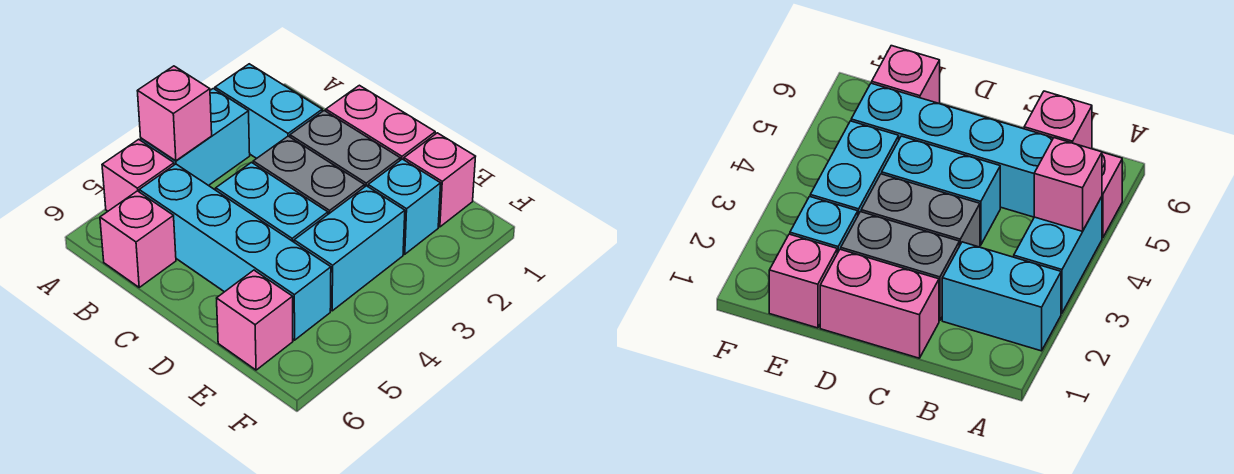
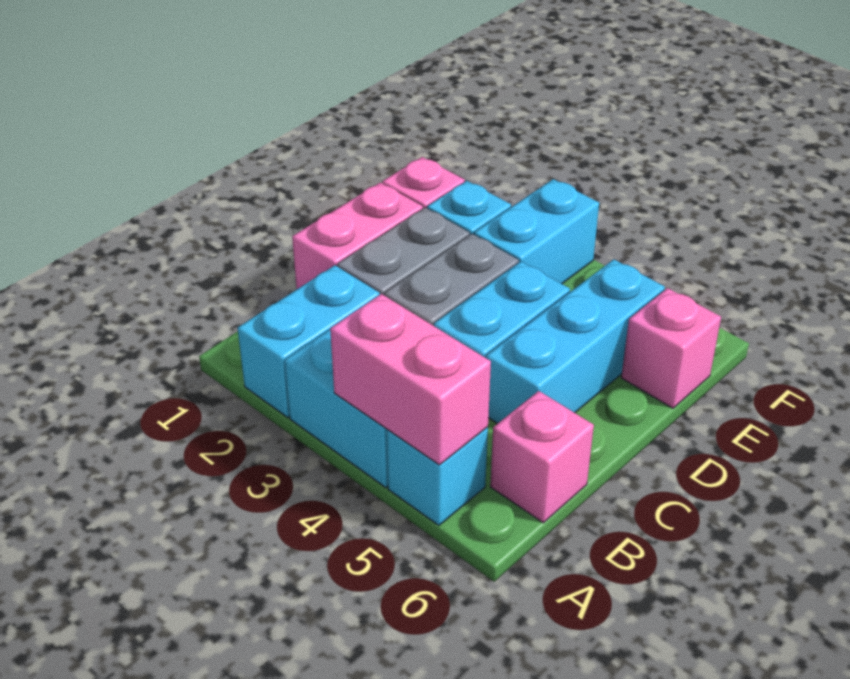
pink brick A4 level 2 -> pink brick A4:A5 level 2
pink brick A5 level 1 -> cyan brick A5 level 1
cyan brick B5:E5 level 1 -> cyan brick C5:E5 level 1
cyan brick E3:E4 level 1 -> cyan brick E3:F3 level 1

